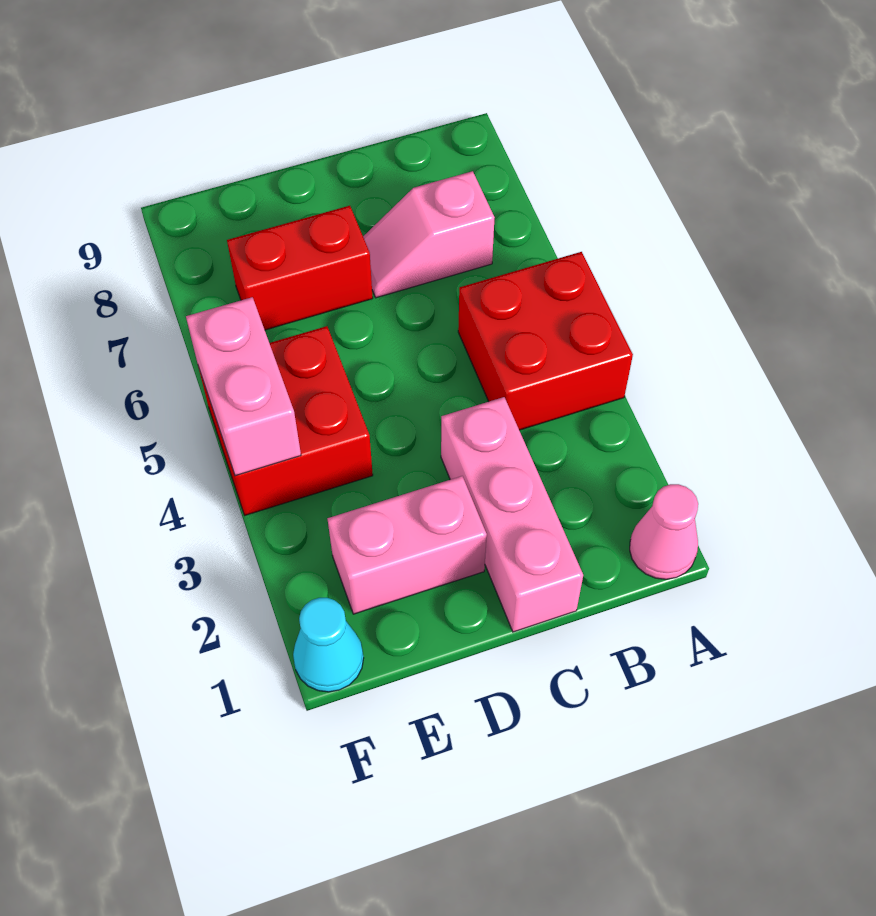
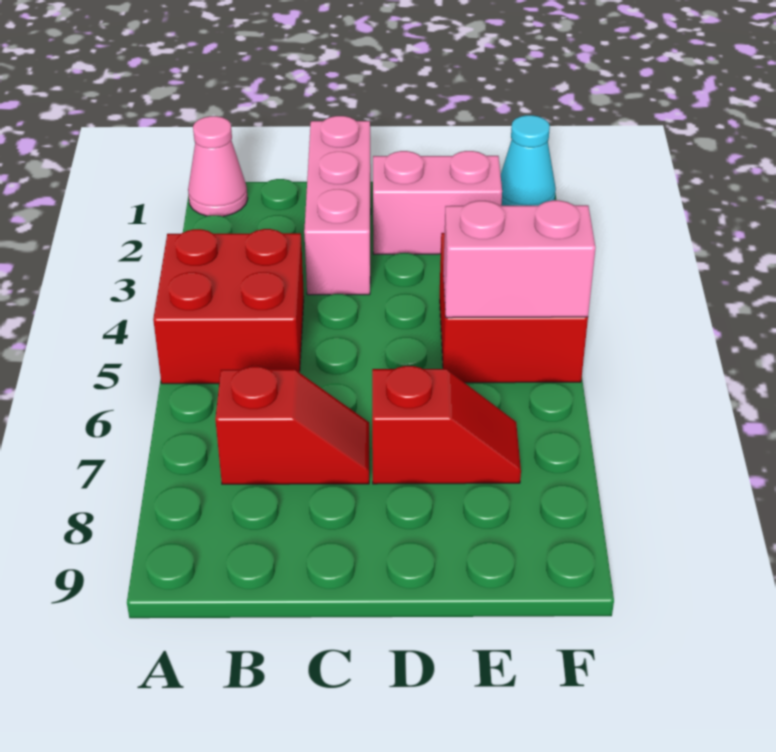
pink slope B7:C7 level 1 top B -> red slope B7:C7 level 1 top B
red brick D7:E7 level 1 -> red slope D7:E7 level 1 top D
pink brick F4:F5 level 2 -> pink brick E5:F5 level 2

